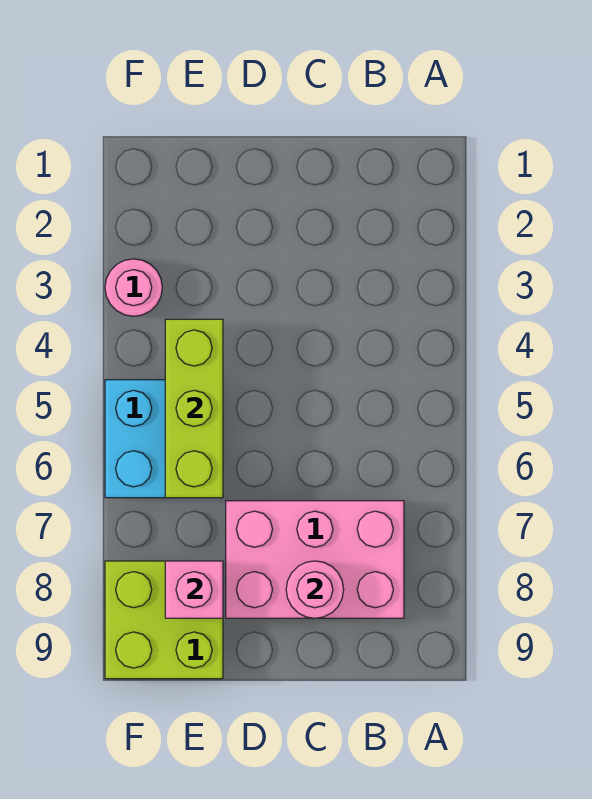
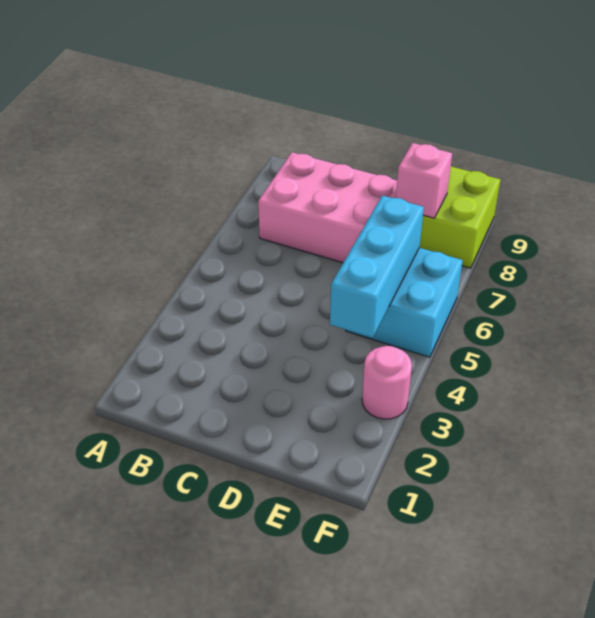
pink round brick C8 level 2 -> none
lime brick E4:E6 level 2 -> cyan brick E4:E6 level 2

